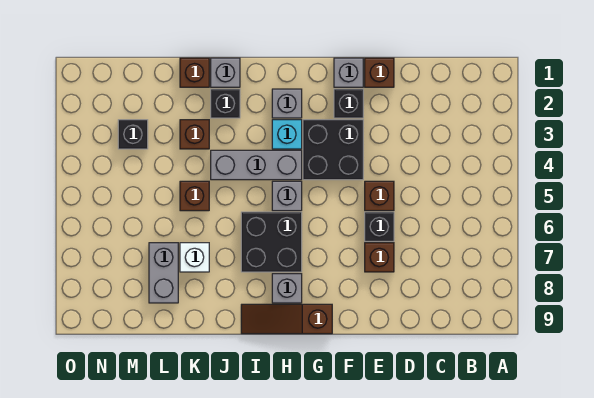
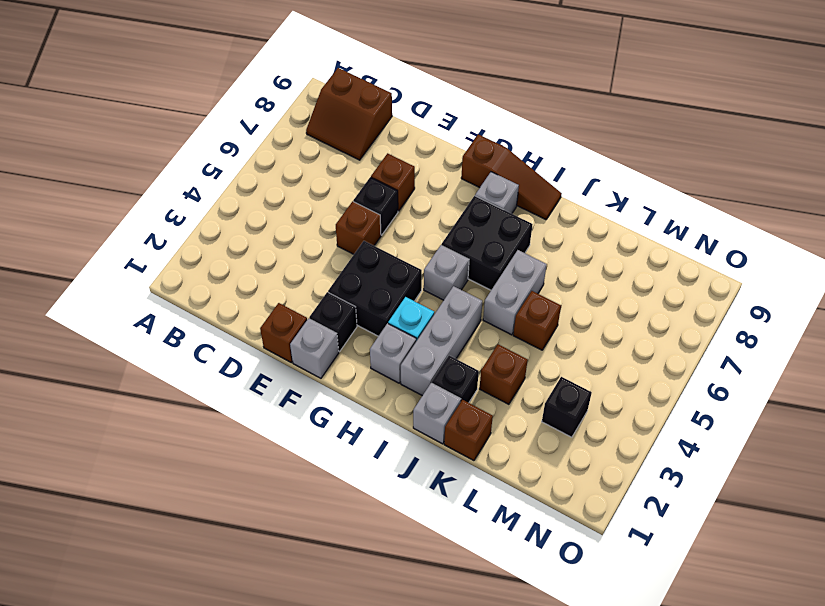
none -> brown slope B8:C9 level 1 top 9
grey brick H4:J4 level 1 -> grey brick I2:I4 level 1
white brick K7 level 1 -> none
grey brick L7:L8 level 1 -> grey brick J5:J6 level 1

